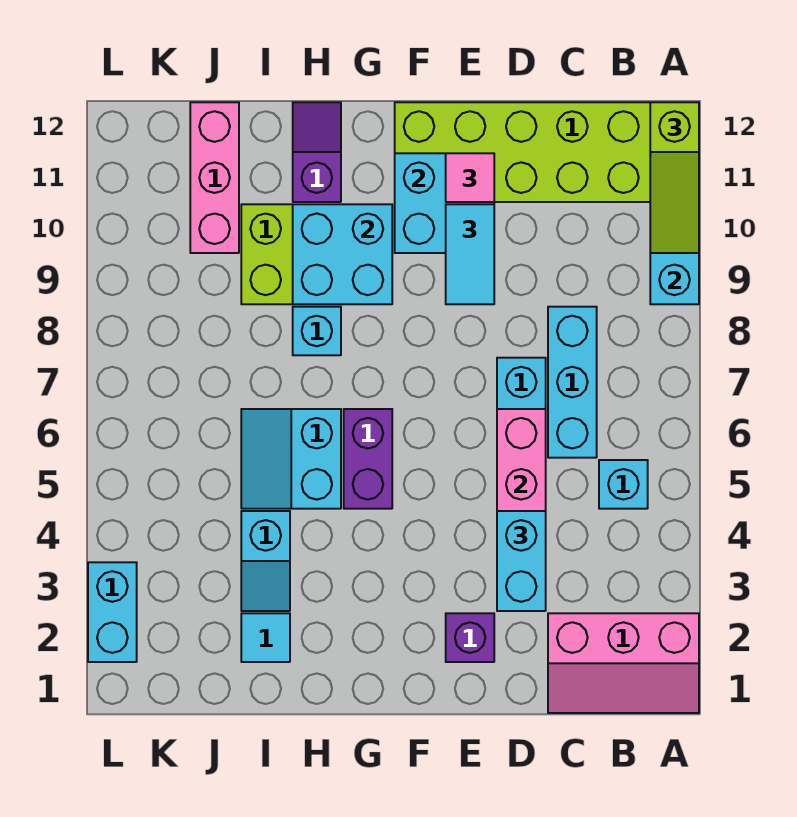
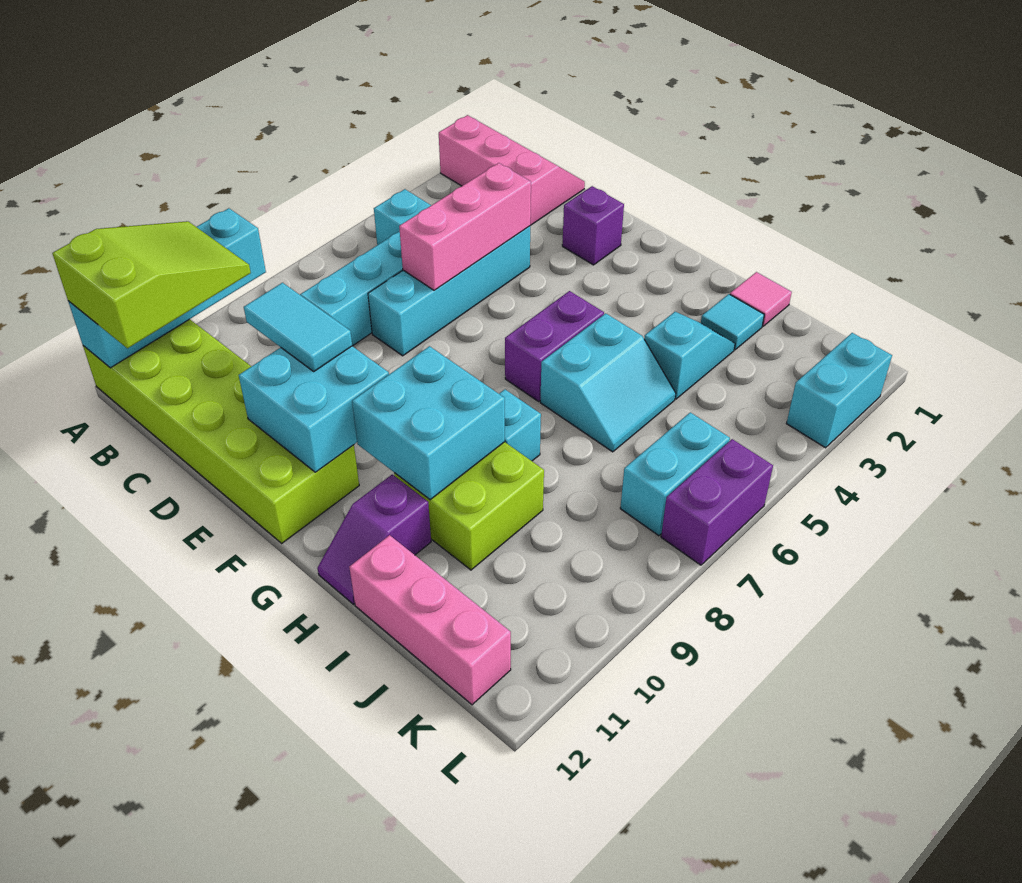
lime slope A10:A12 level 3 top 12 -> lime slope A10:B12 level 3 top 12
cyan brick D3:D4 level 3 -> cyan brick K6:K7 level 1
cyan tile E9:E10 level 3 -> cyan tile D10:E10 level 3
pink tile E11 level 3 -> pink tile I1 level 1
pink brick J10:J12 level 1 -> pink brick I12:K12 level 1
none -> purple brick L6:L7 level 1

